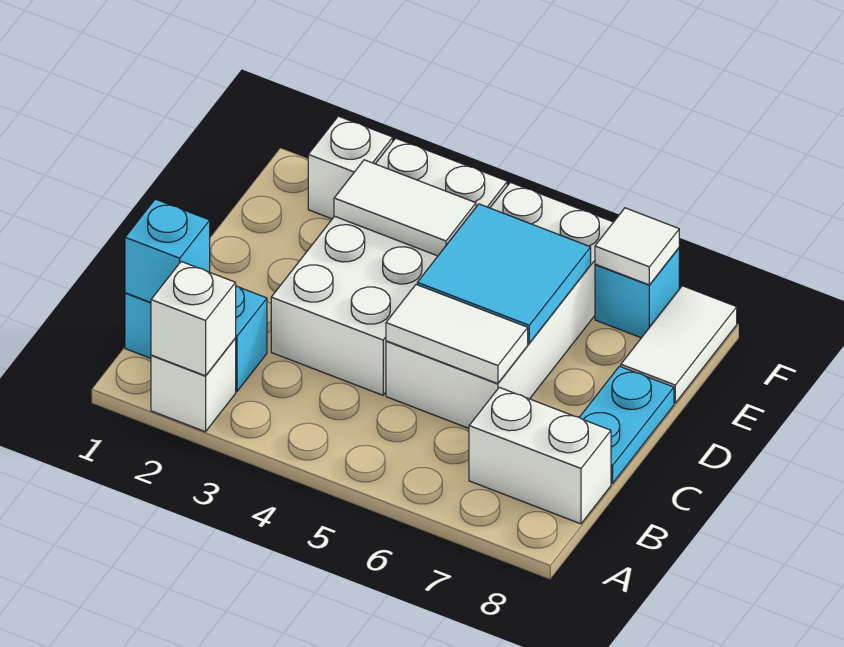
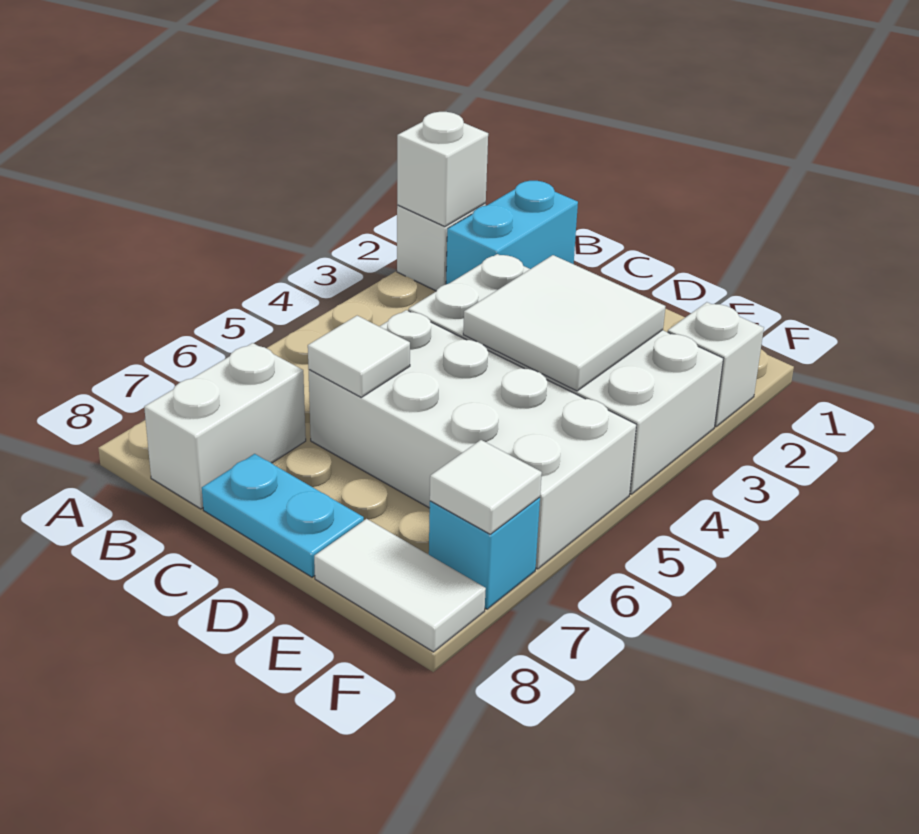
cyan brick B1 level 2 -> none
white tile C5:C6 level 2 -> white tile C6 level 2
cyan tile D5:E6 level 2 -> none
white tile E3:E4 level 2 -> white tile D3:E4 level 2

